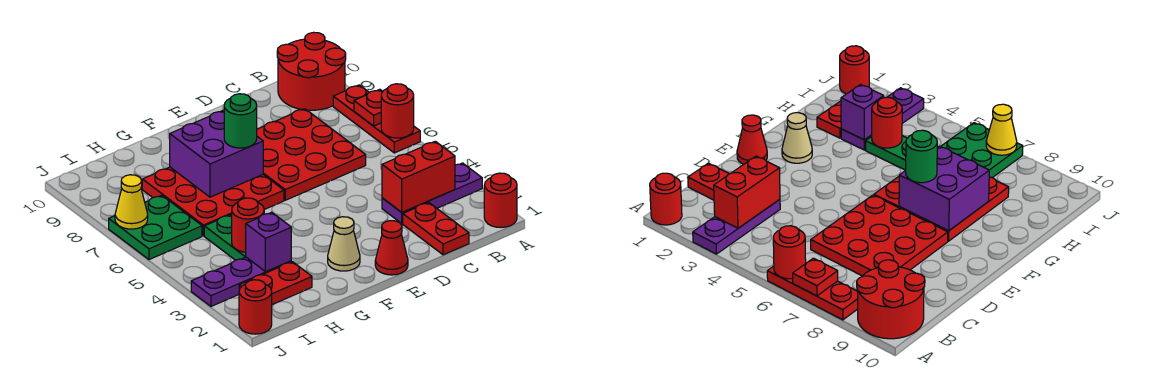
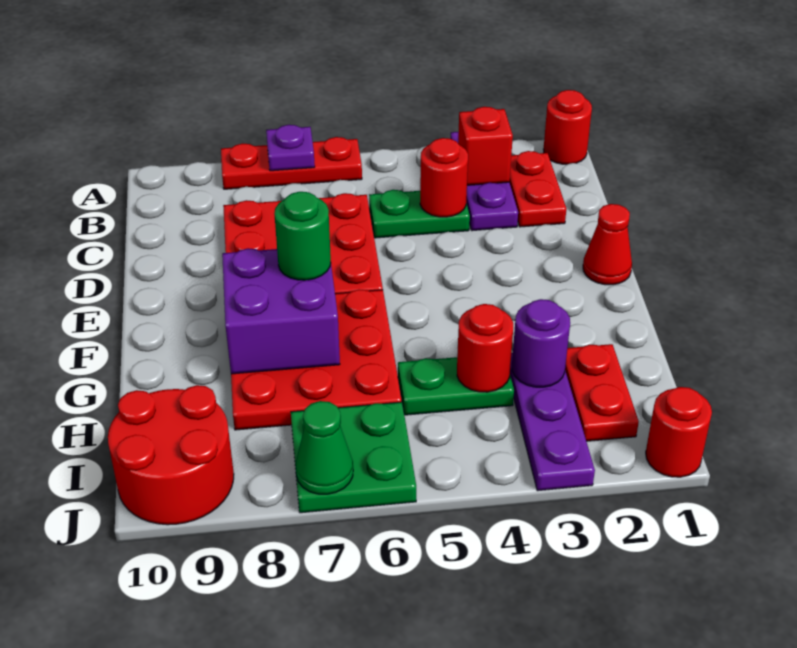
red round brick A6 level 2 -> red round brick C4 level 2
red plate A7 level 2 -> purple plate A7 level 2
red round brick A9:B10 level 1 -> red round brick I9:J10 level 1
red brick B3:C3 level 2 -> red brick B3 level 2
red plate C1:C2 level 1 -> red plate B2:C2 level 1
none -> green plate C4:C5 level 1
tan cone F2 level 1 -> none
purple brick H3 level 2 -> purple round brick H3 level 2
yellow cone J7 level 2 -> green cone J7 level 2

